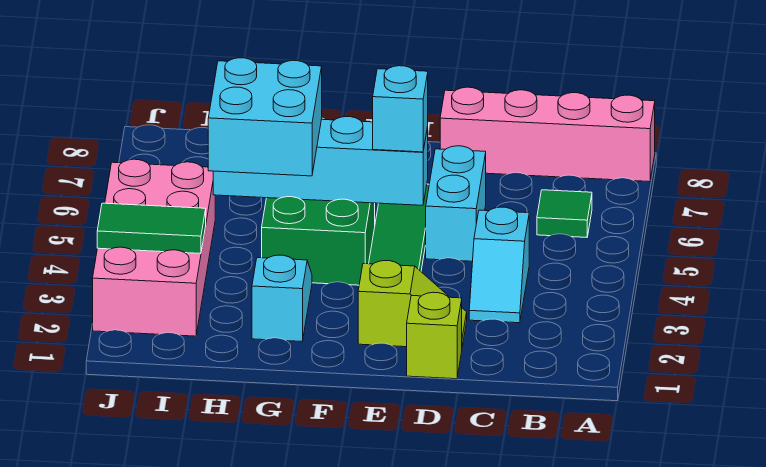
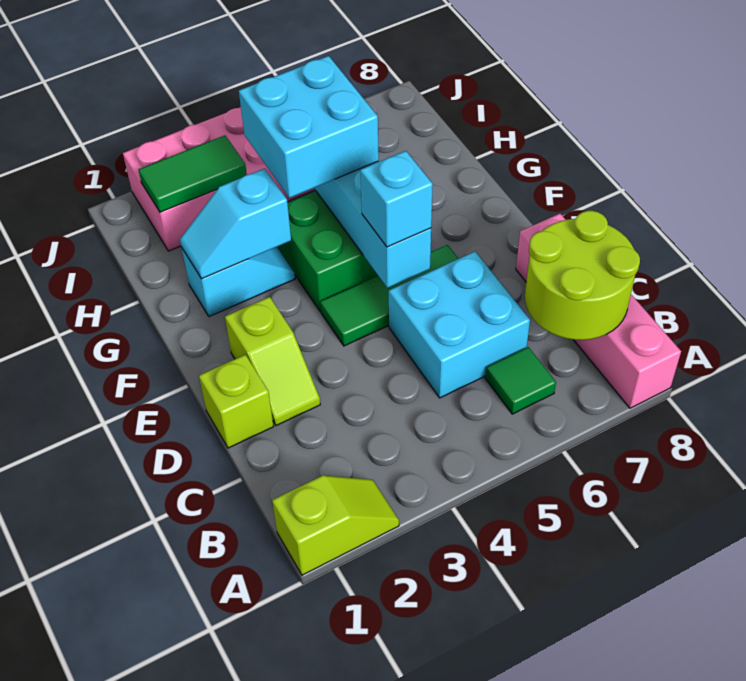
none -> lime slope A1:A2 level 1 top 1
none -> lime round brick B7:C8 level 2
cyan slope C3:C4 level 1 top 4 -> cyan slope G2:G3 level 2 top 3
cyan brick D5:D6 level 1 -> cyan brick C5:D6 level 1
green tile I3:J3 level 2 -> green tile I2:I3 level 2

